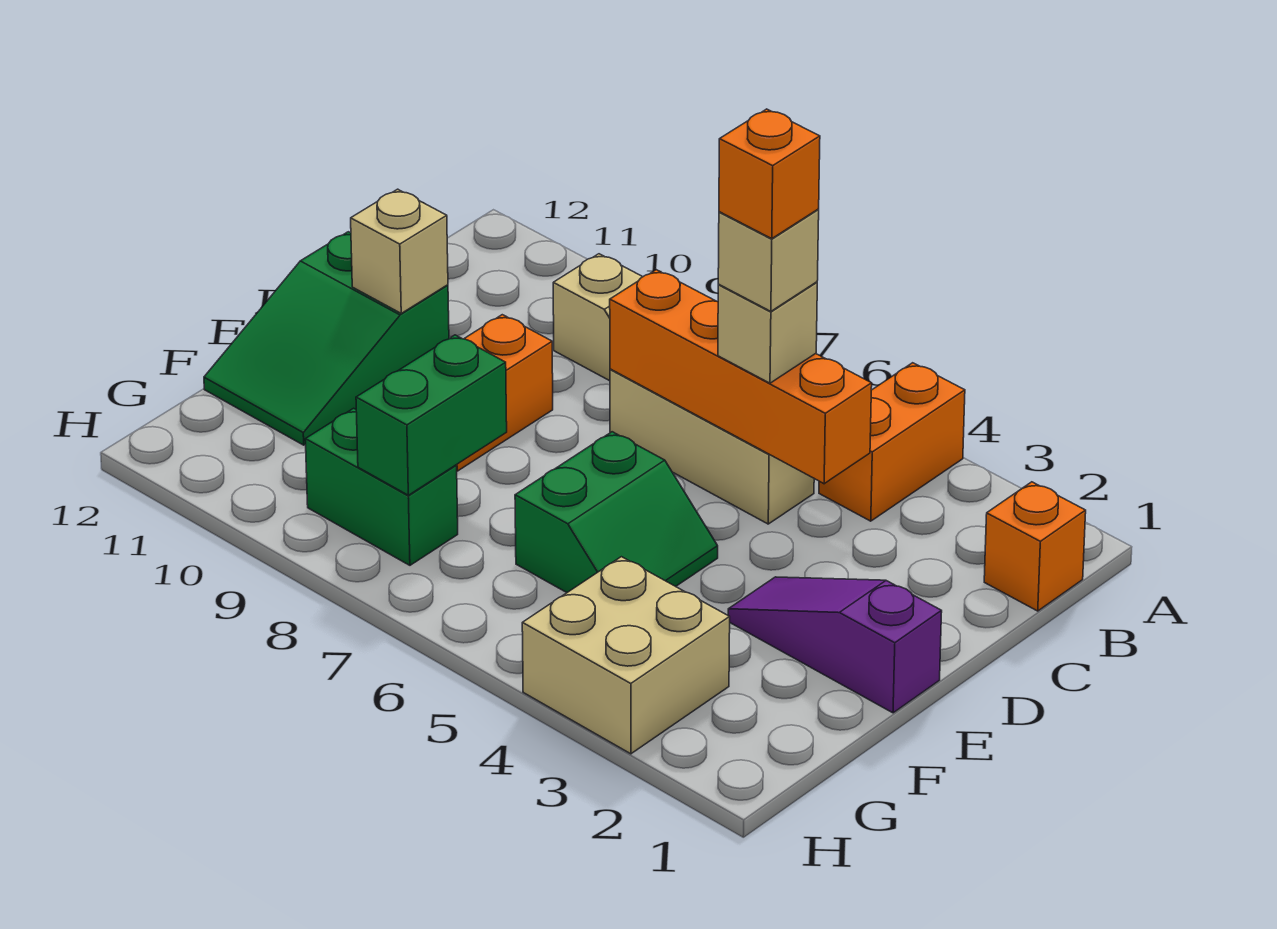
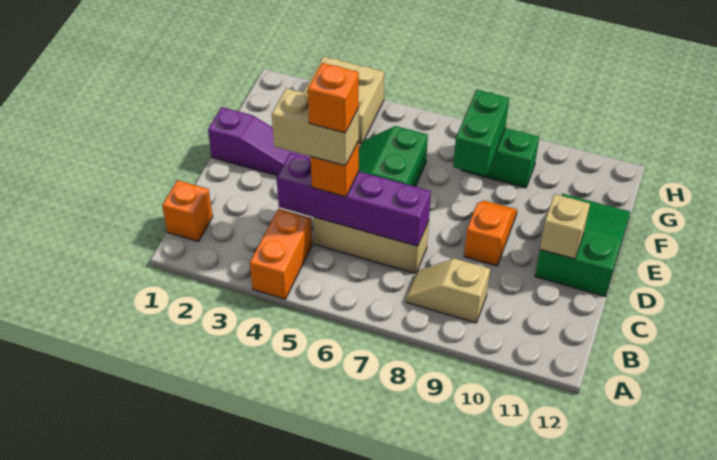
orange brick C4:C7 level 2 -> purple brick C4:C7 level 2
tan brick C5 level 3 -> orange brick C5 level 3
tan brick C5 level 4 -> tan brick C4:C5 level 4

